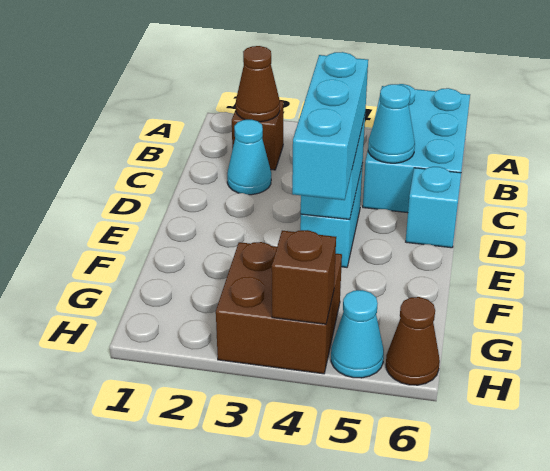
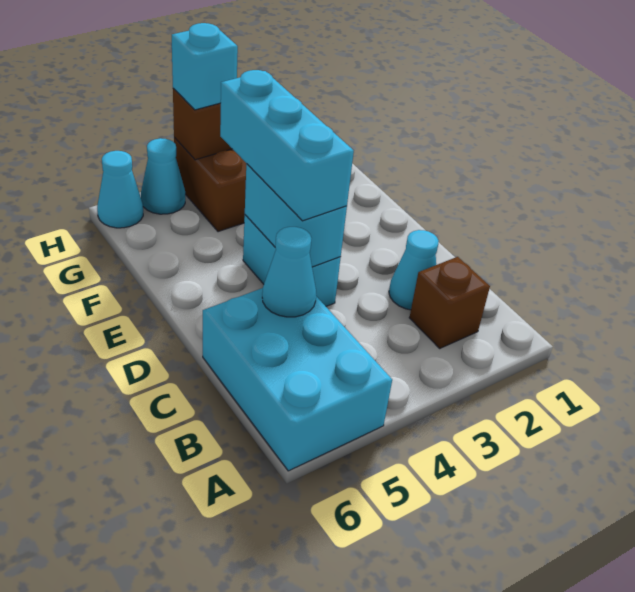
brown cone B2 level 2 -> none
cyan brick D6 level 1 -> cyan brick H4 level 3
brown cone H6 level 1 -> cyan cone H6 level 1

